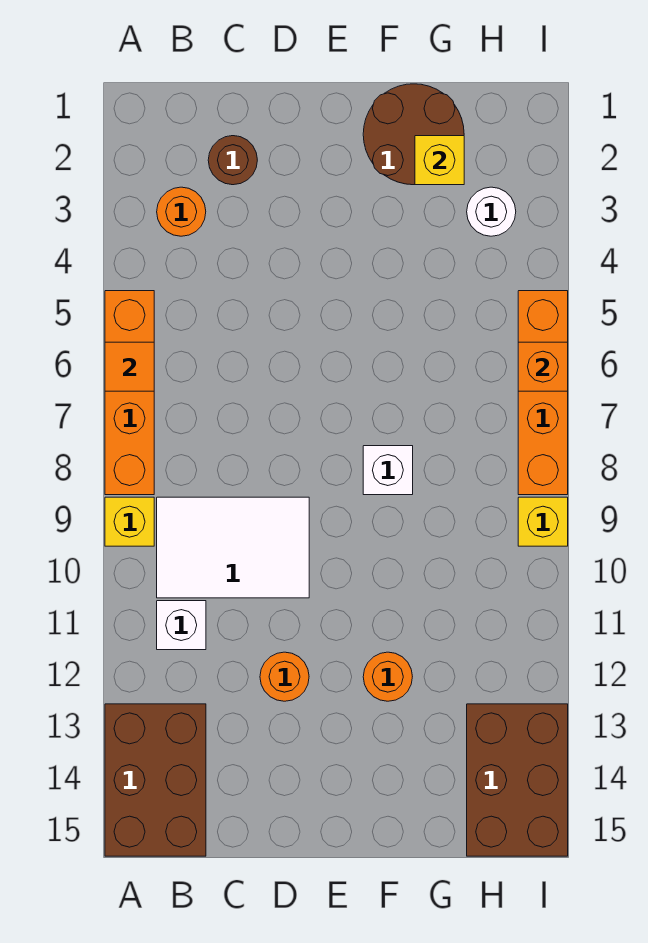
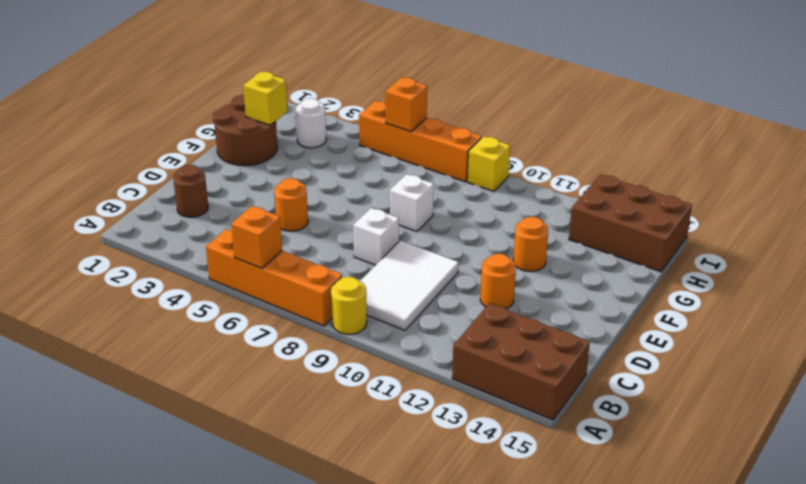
orange tile A6 level 2 -> orange brick A6 level 2
yellow brick A9 level 1 -> yellow round brick A9 level 1
orange round brick B3 level 1 -> orange round brick D5 level 1
white brick B11 level 1 -> white brick D8 level 1

